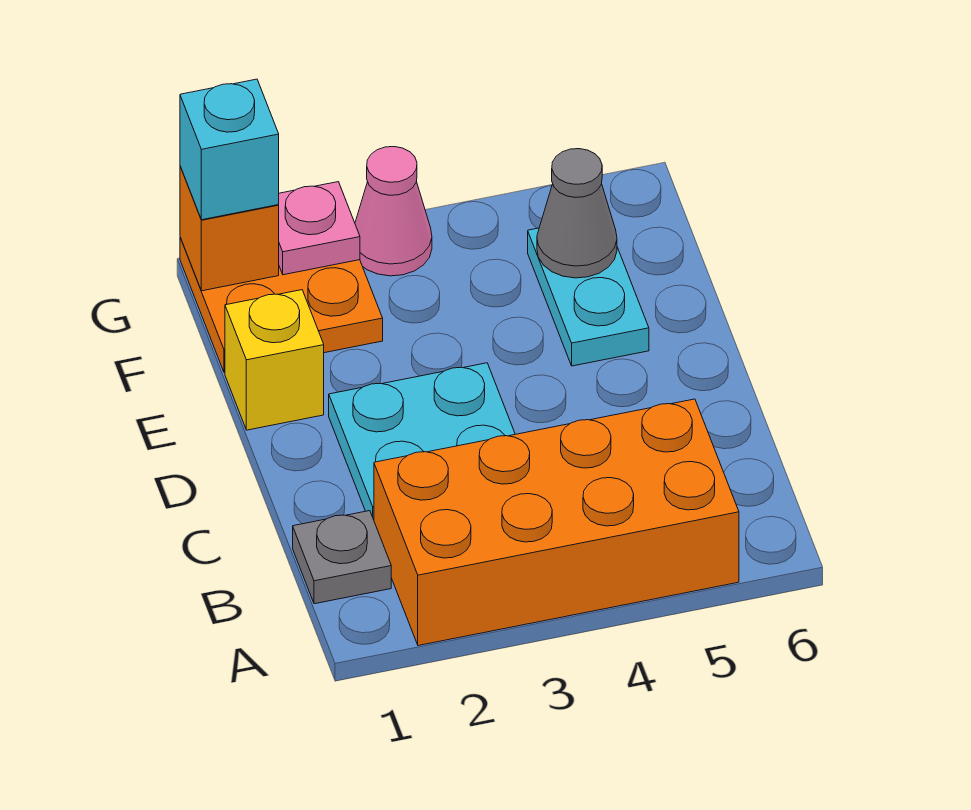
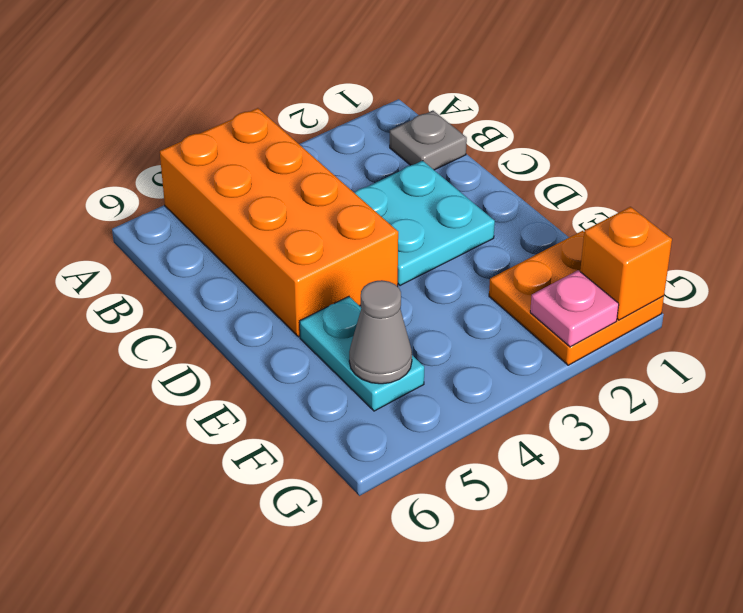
orange brick A2:B5 level 1 -> orange brick A4:D5 level 1
yellow brick E1 level 1 -> none
cyan brick G1 level 3 -> none
pink cone G3 level 1 -> none

